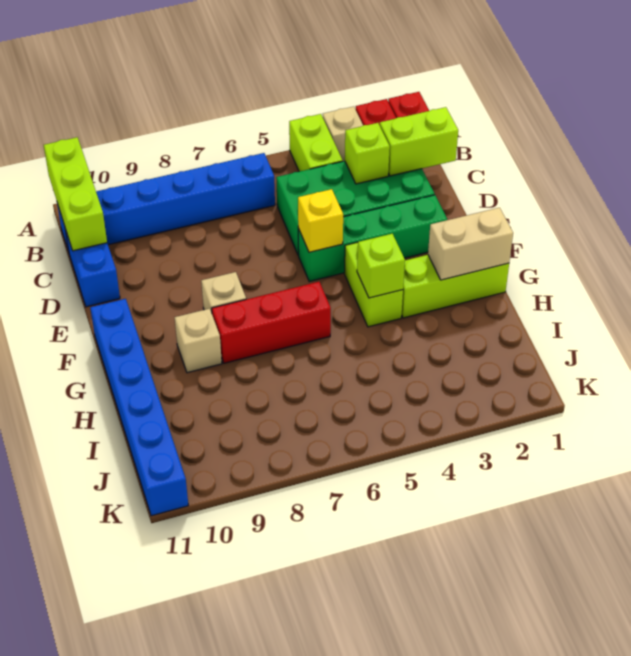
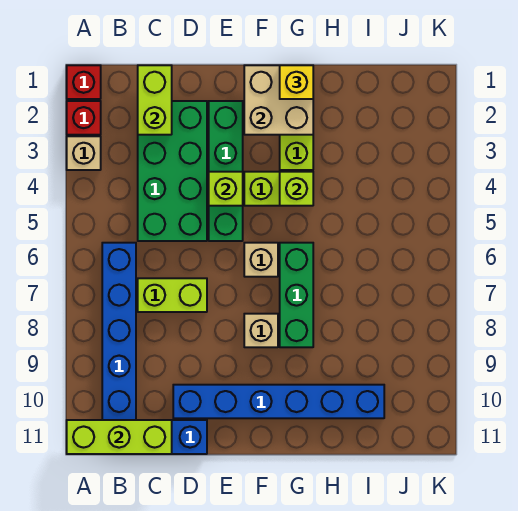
lime brick A4:B4 level 1 -> lime brick C7:D7 level 1
lime brick C3 level 2 -> lime brick E4 level 2
yellow brick E5 level 2 -> yellow brick G1 level 3
blue brick F11:K11 level 1 -> blue brick D10:I10 level 1
tan brick G1:G2 level 2 -> tan brick F1:G2 level 2
red brick G6:G8 level 1 -> green brick G6:G8 level 1
tan brick G9 level 1 -> tan brick F6 level 1

